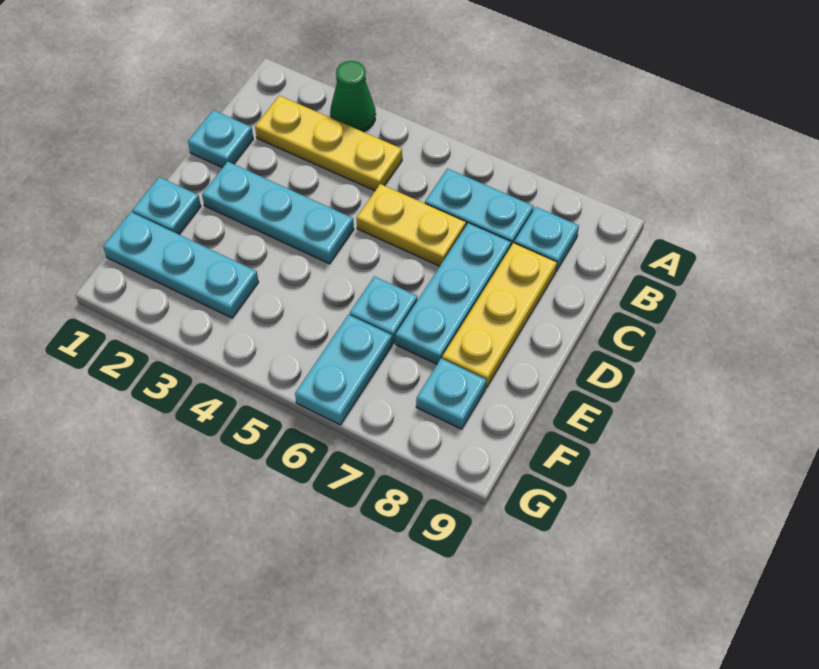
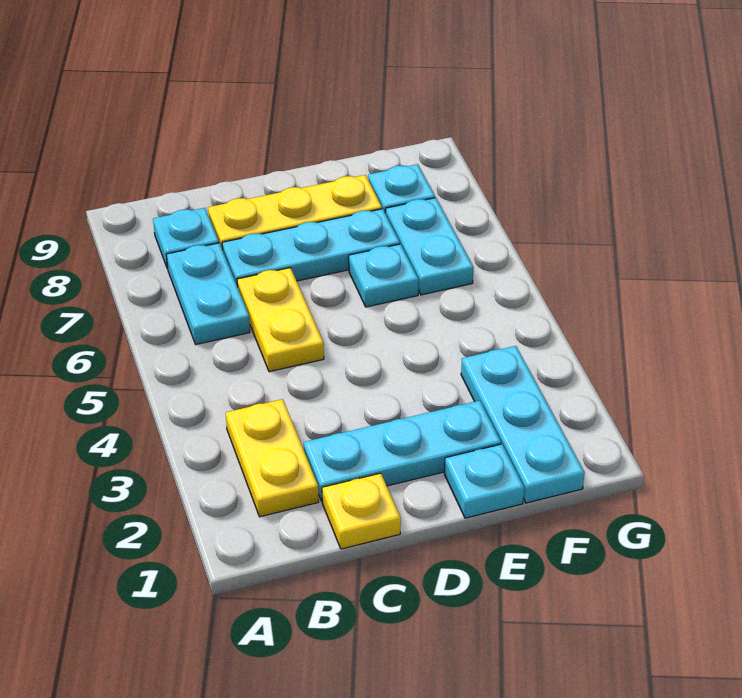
green cone A3 level 1 -> none
yellow plate B2:B4 level 1 -> yellow plate B2:B3 level 1
cyan plate C1 level 1 -> yellow plate C1 level 1
cyan plate D2:D4 level 1 -> cyan plate C2:E2 level 1
cyan plate F6:G6 level 1 -> cyan plate F6:F7 level 1

